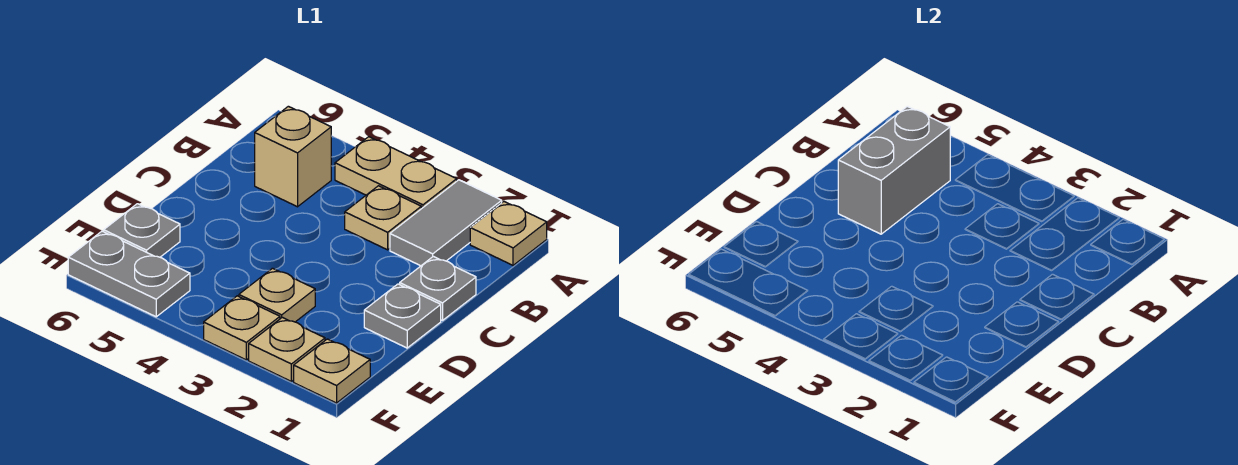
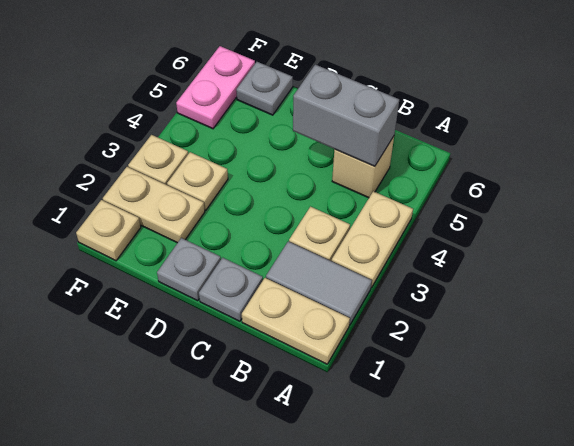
tan plate A1 level 1 -> tan plate A1:B1 level 1
tan plate F2 level 1 -> tan plate E2:F2 level 1
grey plate F5:F6 level 1 -> pink plate F5:F6 level 1

